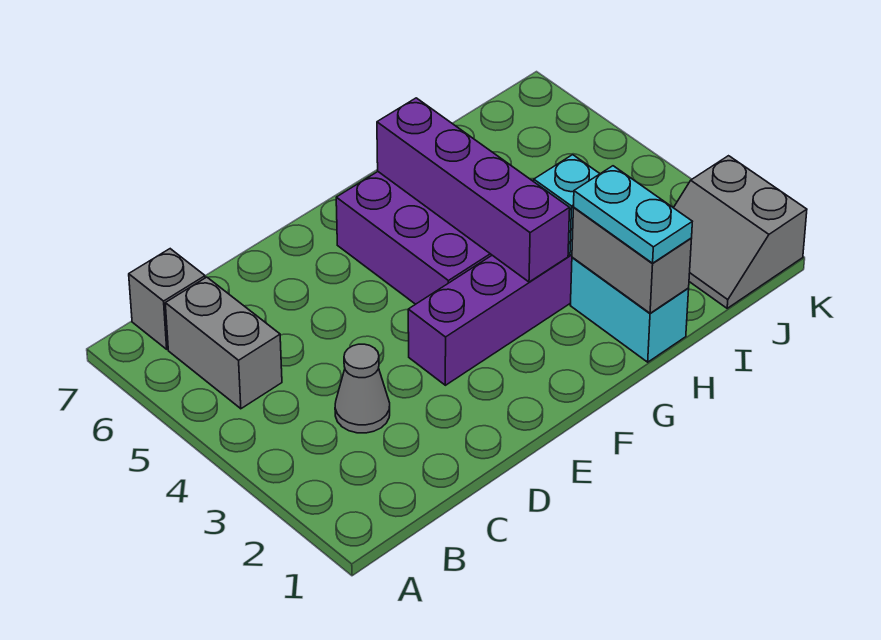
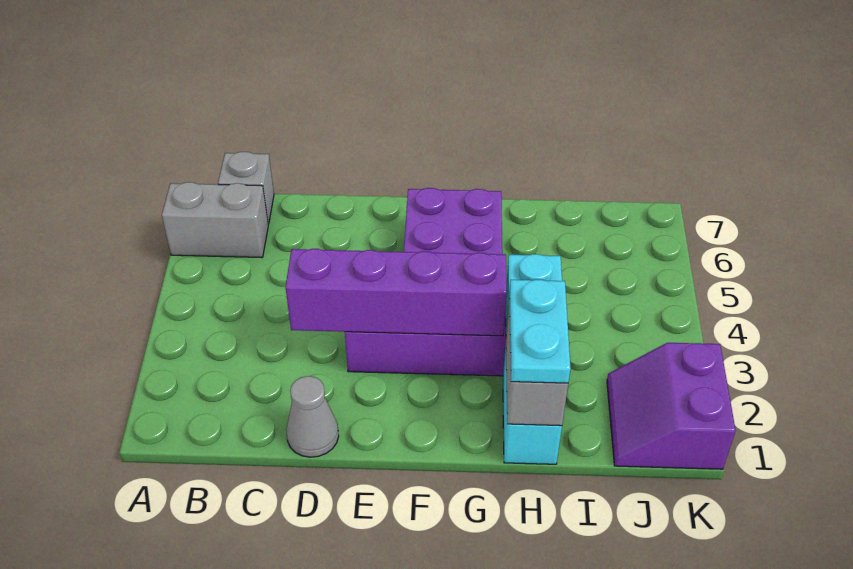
grey brick B5:B6 level 1 -> grey brick A6:B6 level 1
grey cone C3 level 1 -> grey cone D1 level 1
purple brick G3:G6 level 2 -> purple brick D3:G3 level 2
grey slope J1:K2 level 1 top K -> purple slope J1:K2 level 1 top K

